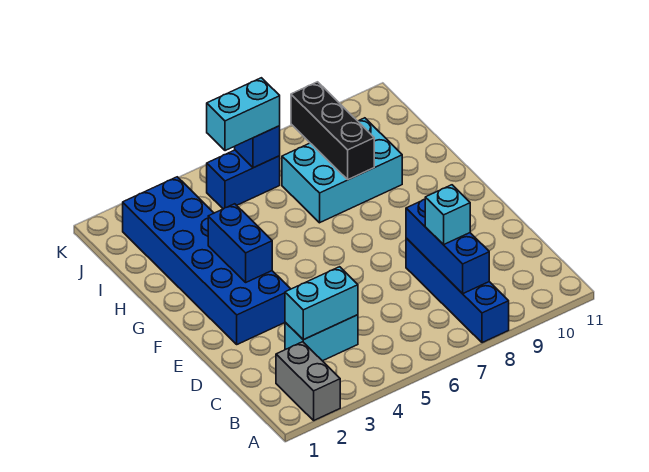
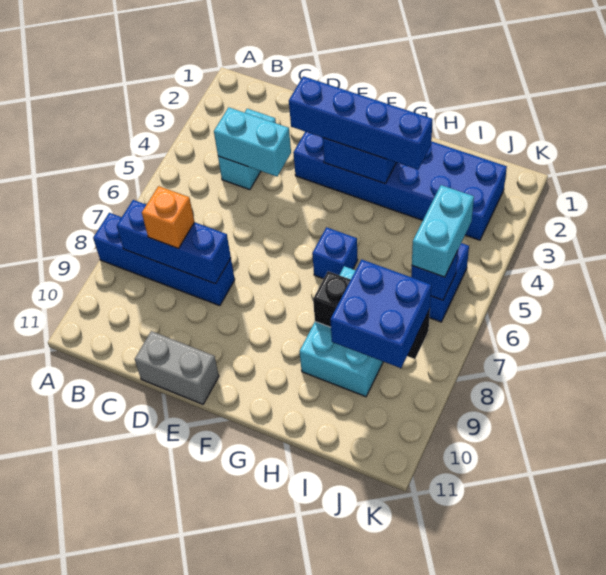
grey brick A2:B2 level 1 -> grey brick D11:E11 level 1
cyan brick C3:C4 level 2 -> cyan brick C4:D4 level 2
cyan brick C8 level 3 -> orange brick C8 level 3
none -> blue brick E3:H3 level 3
none -> blue brick G6 level 1
none -> blue brick I8:J9 level 3

